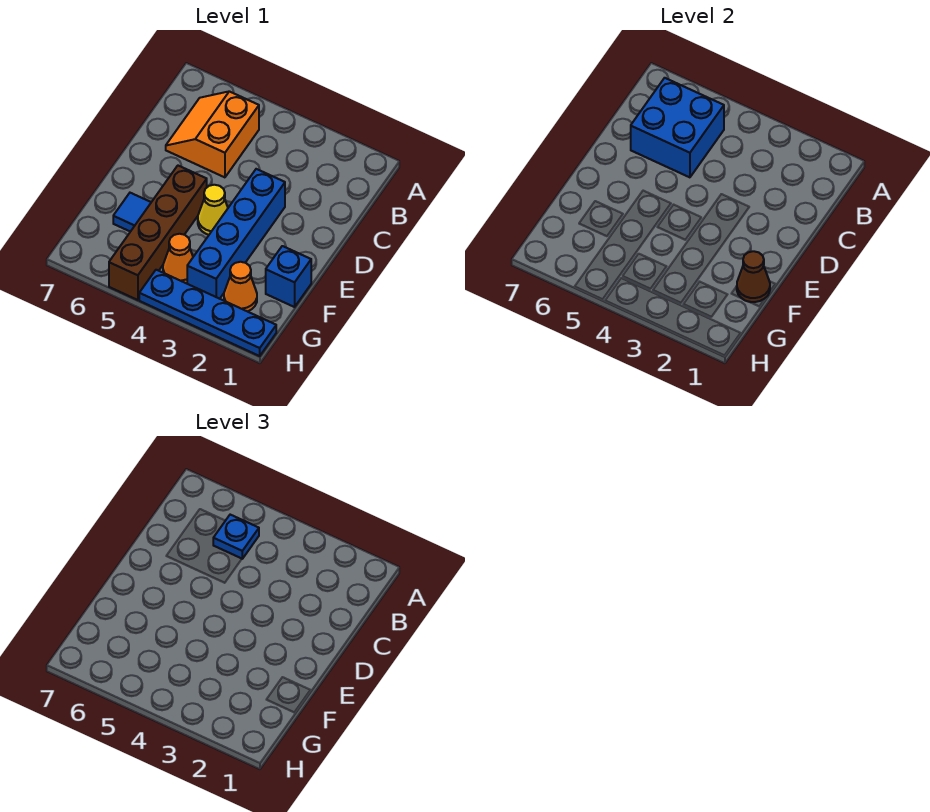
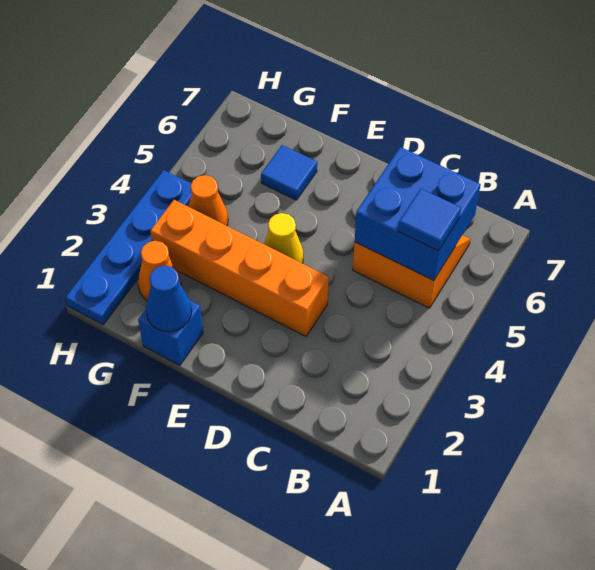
blue plate B5 level 3 -> blue tile B5 level 3
blue brick D3:G3 level 1 -> orange brick D3:G3 level 1
brown brick E5:H5 level 1 -> none
brown cone F1 level 2 -> blue cone F1 level 2

